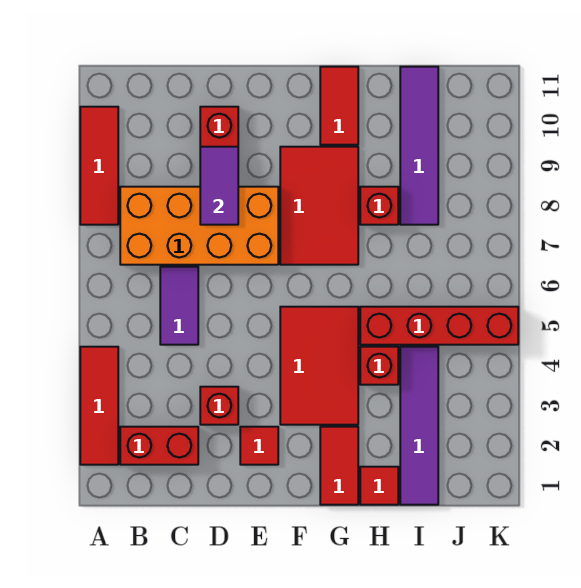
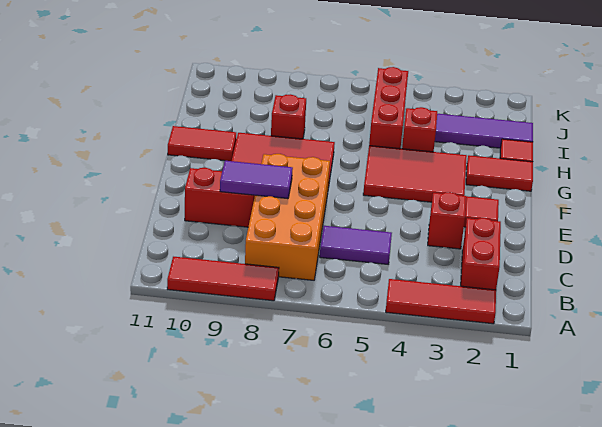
red brick H5:K5 level 1 -> red brick H5:J5 level 1
purple tile I8:I11 level 1 -> none

